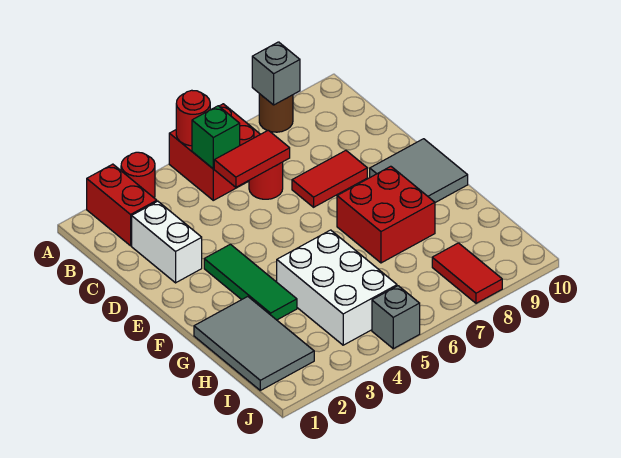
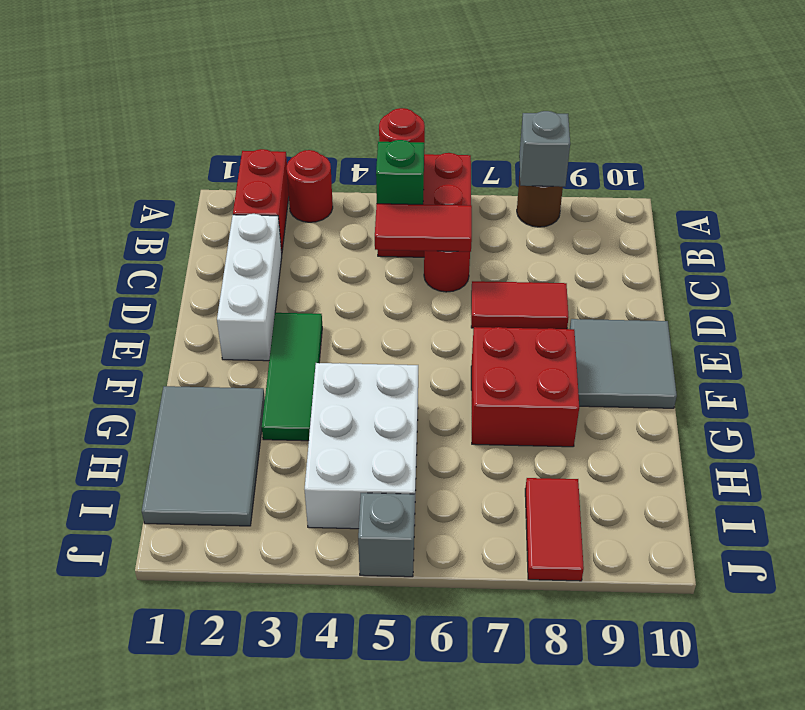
white brick C2:D2 level 1 -> white brick C2:E2 level 1

